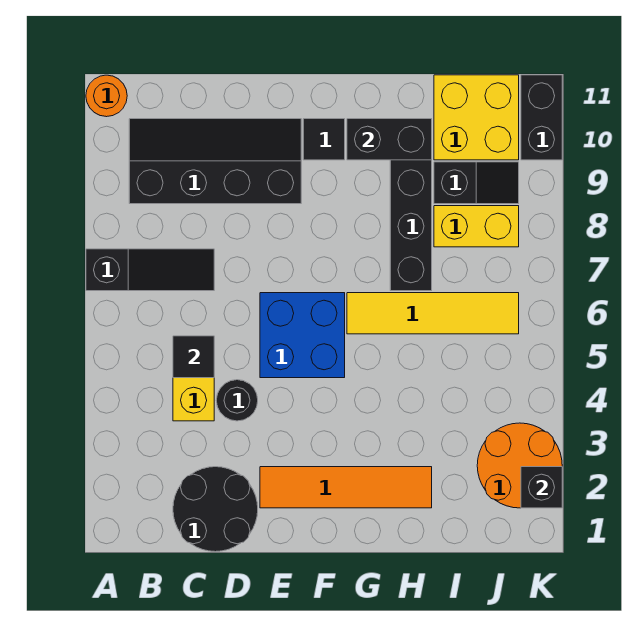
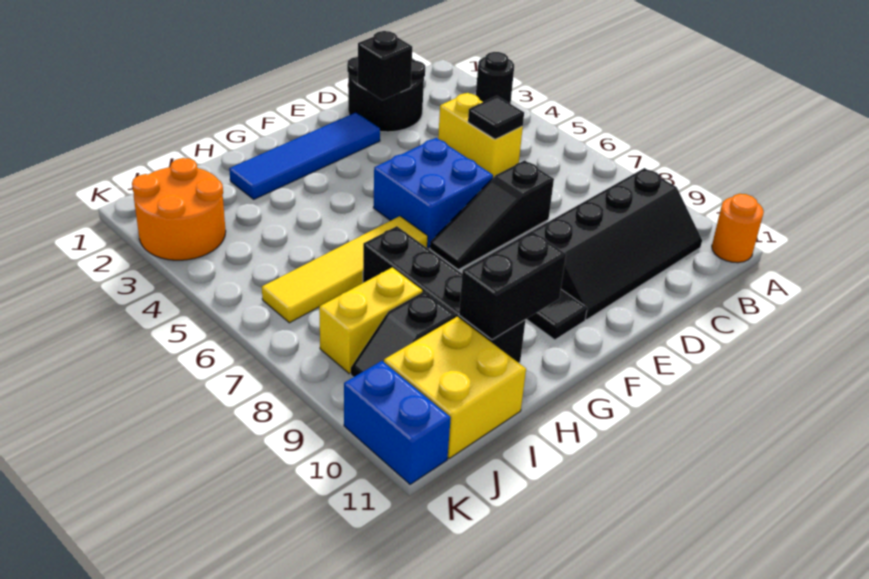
black slope A7:C7 level 1 top A -> black slope D7:F7 level 1 top D
black round brick D4 level 1 -> black round brick A3 level 1
orange tile E2:H2 level 1 -> blue tile E2:H2 level 1
black brick K2 level 2 -> black brick D2 level 2
black brick K10:K11 level 1 -> blue brick K10:K11 level 1

